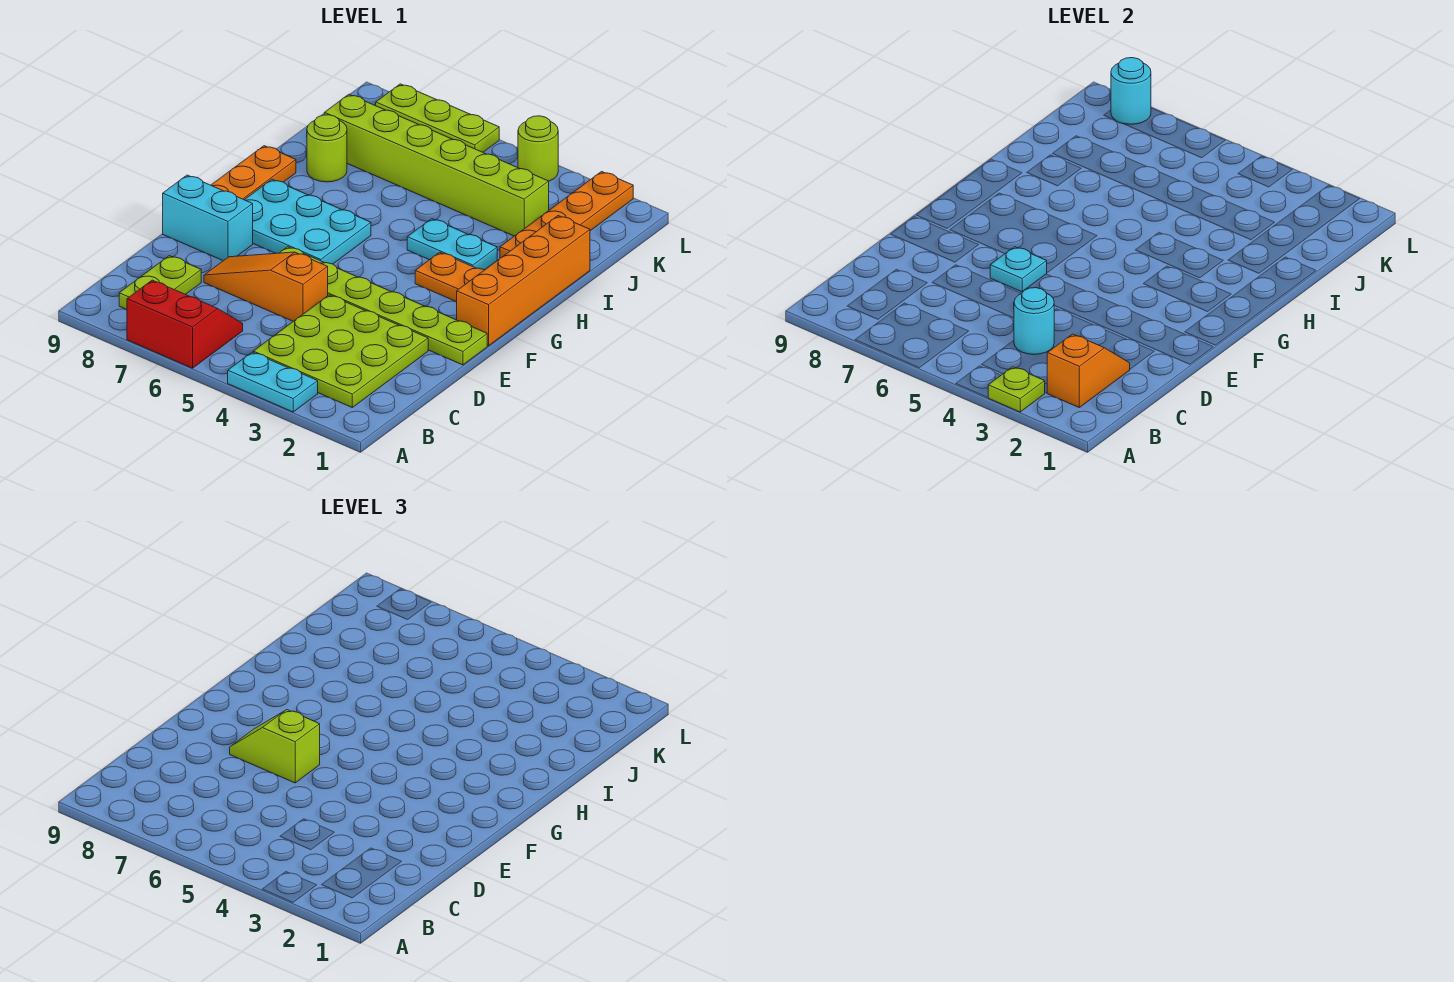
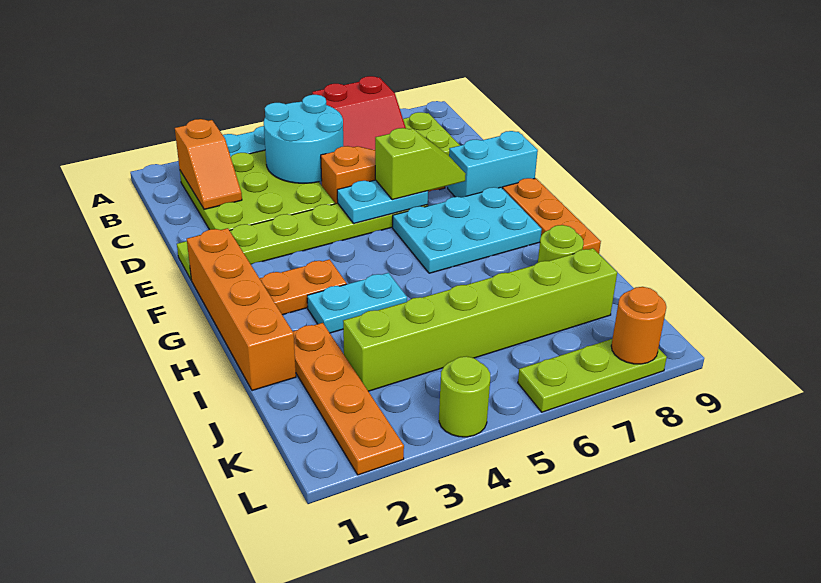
lime plate A3 level 2 -> none
cyan round brick C4 level 2 -> cyan round brick B4:C5 level 2
cyan plate E6 level 2 -> cyan plate E5:E6 level 2
cyan round brick L8 level 2 -> orange round brick L8 level 2

